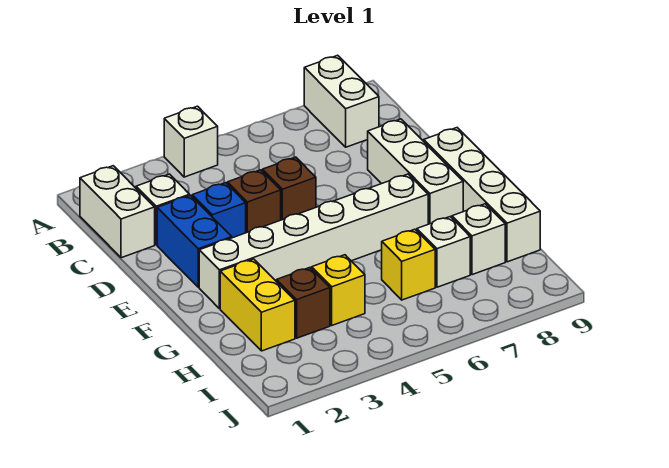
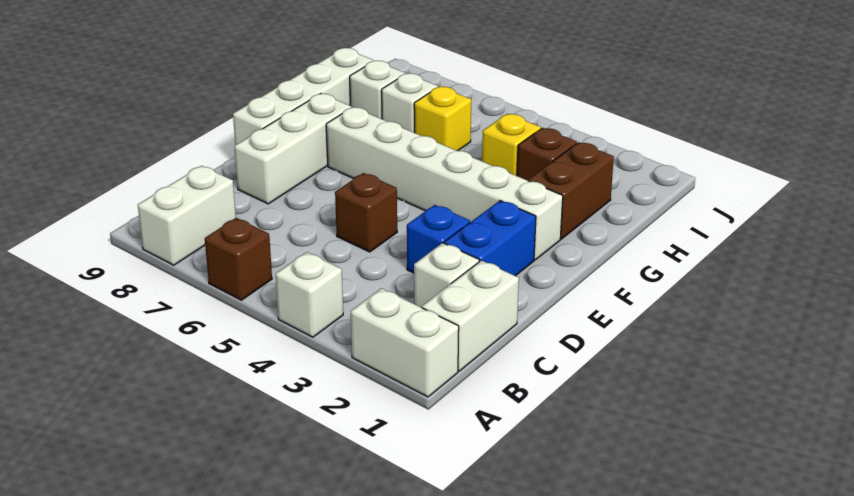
none -> white brick A1:A2 level 1
brown brick D4 level 1 -> brown brick A6 level 1
yellow brick G2:H2 level 1 -> brown brick G2:H2 level 1

